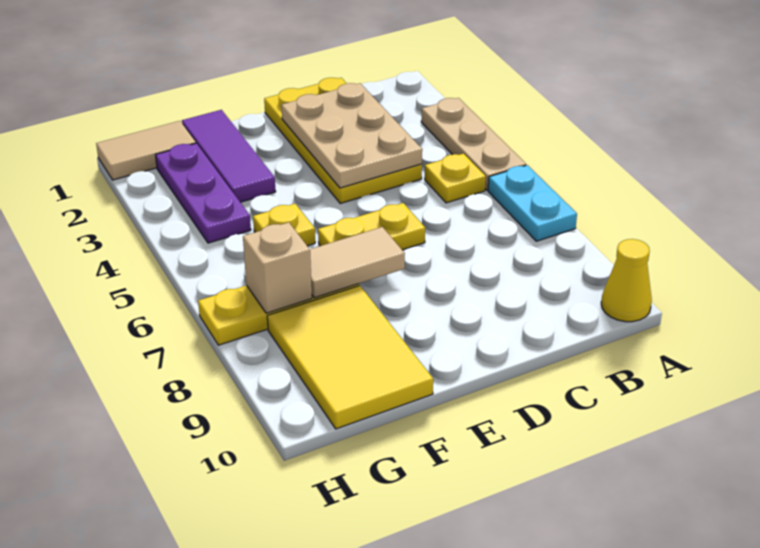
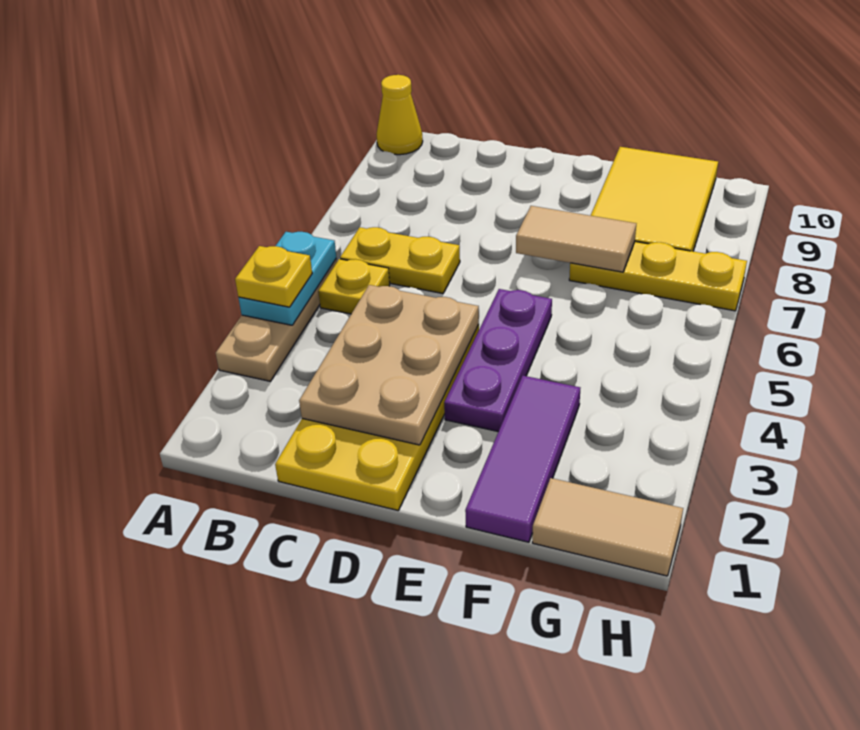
cyan plate A6:A7 level 1 -> cyan plate A4:A5 level 2
yellow plate D6:E6 level 1 -> yellow plate B6:C6 level 1
yellow plate F5 level 1 -> yellow plate A4 level 3
purple plate G2:G4 level 1 -> purple plate E3:E5 level 1
tan brick G7 level 2 -> none

